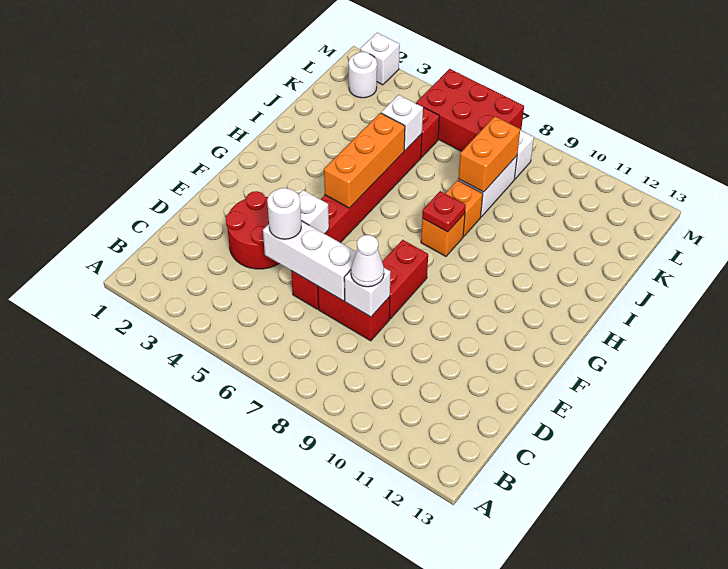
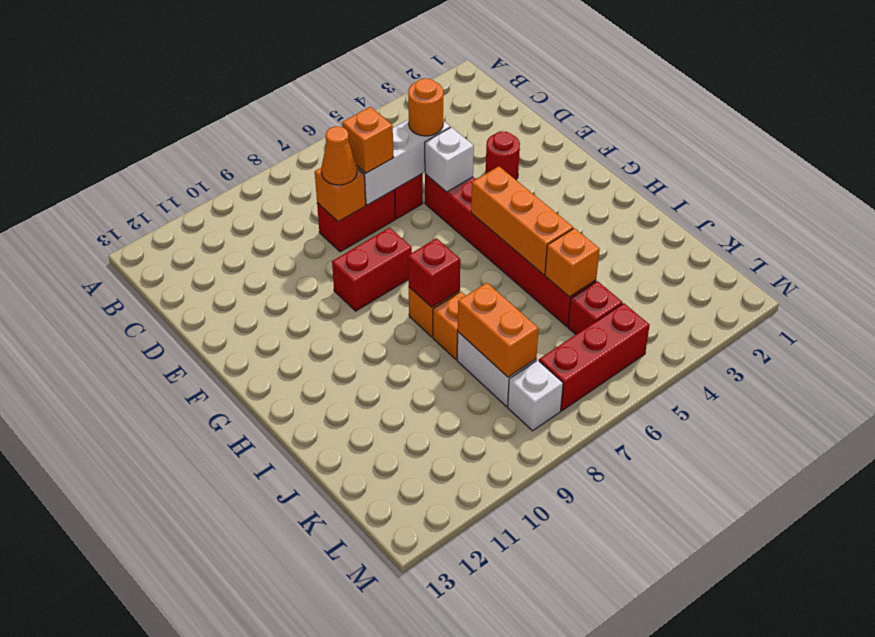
red round brick D3:E4 level 1 -> red round brick E3 level 1
white round brick D5 level 3 -> orange round brick D5 level 3
none -> orange brick D7 level 3
white brick D8 level 2 -> orange brick D8 level 2
white cone D8 level 3 -> orange cone D8 level 3
red brick E8:F8 level 1 -> red brick F8:F9 level 1
red plate H8 level 2 -> red brick H8 level 2
white brick J5 level 2 -> orange brick J5 level 2
white round brick L2 level 1 -> none
red brick L5:M7 level 1 -> red brick L5:L7 level 1
white brick M2 level 1 -> none

